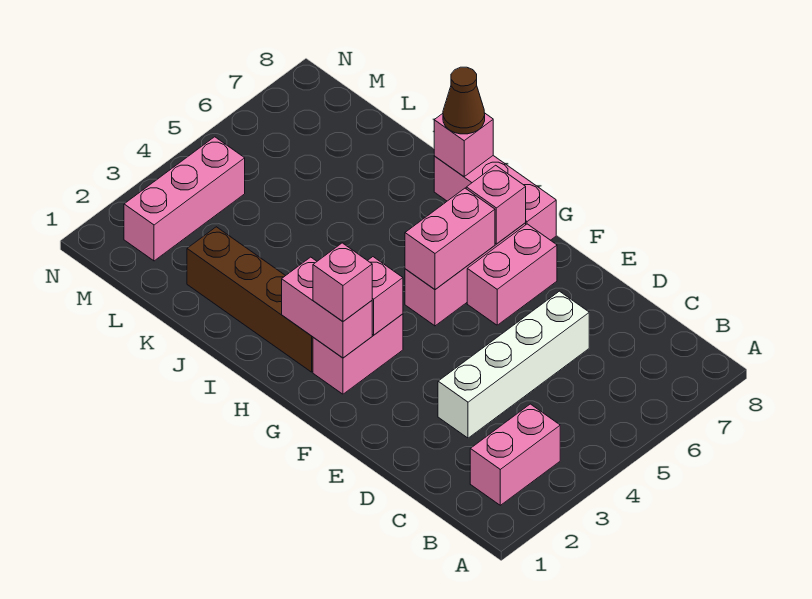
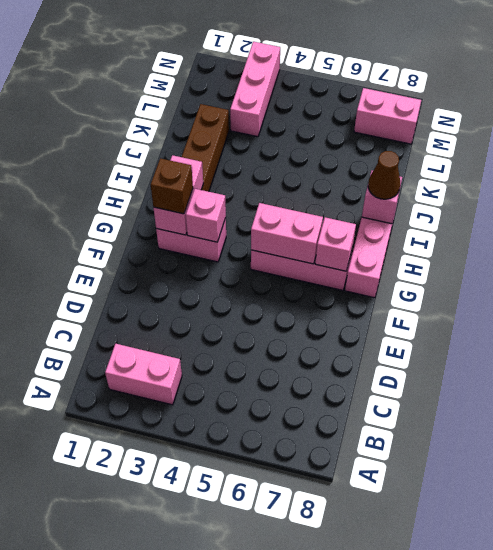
white brick D3:D6 level 1 -> none
pink brick F6:F7 level 1 -> pink brick M7:M8 level 1
pink brick G2 level 3 -> brown brick G2 level 3
pink brick M2:M4 level 1 -> pink brick L3:N3 level 1

